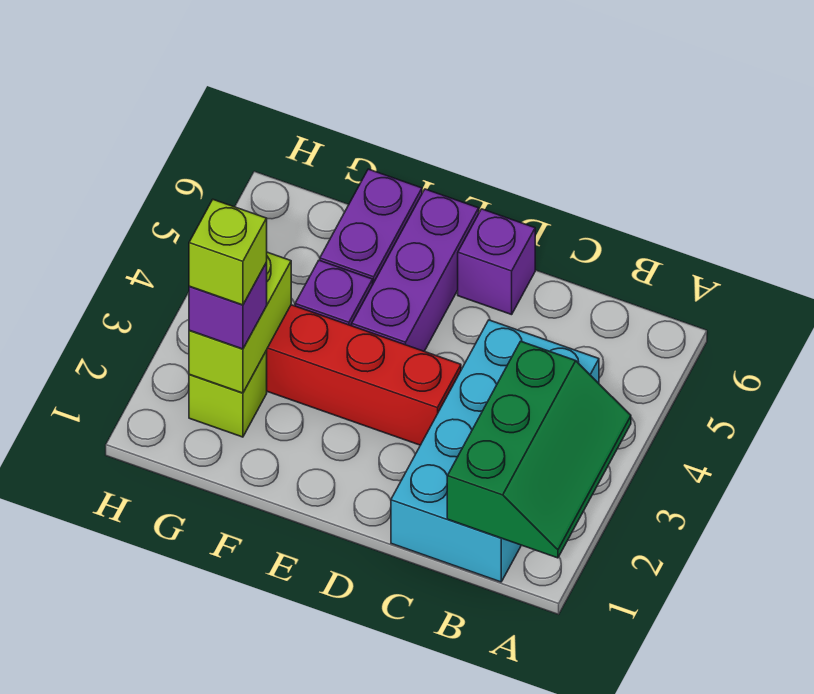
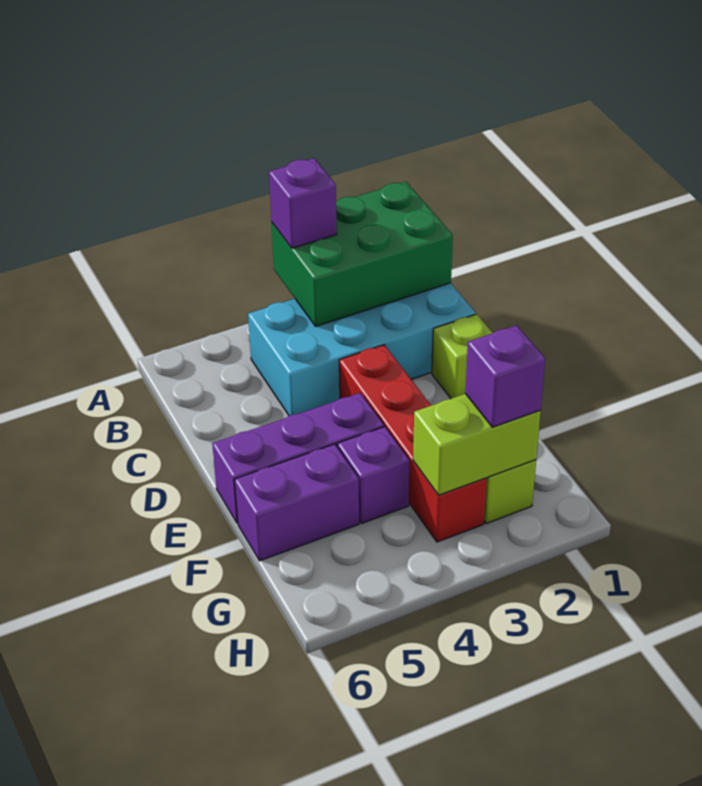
green slope A1:B3 level 2 top B -> green brick A1:B3 level 2
purple brick D6 level 1 -> purple brick A3 level 3
lime brick G2 level 4 -> lime brick D1 level 1

